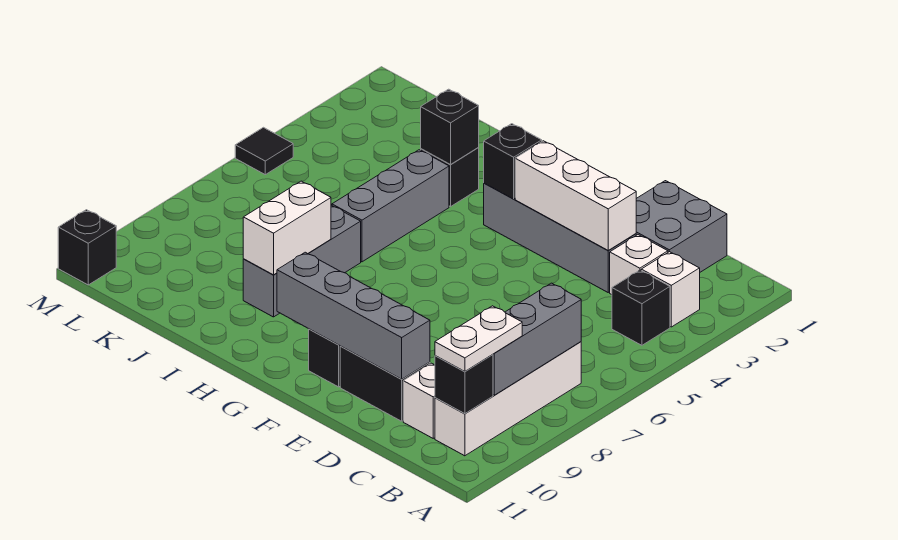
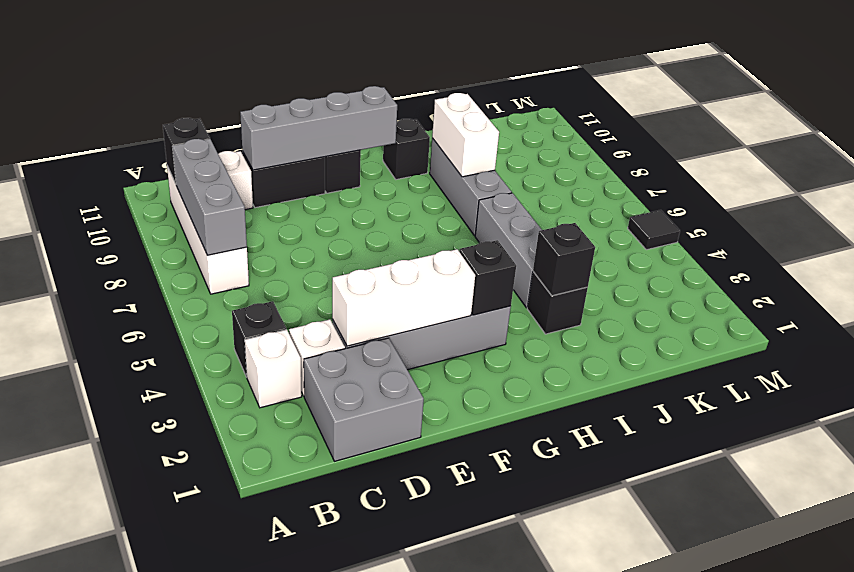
white plate B9:B10 level 3 -> none
black brick M11 level 1 -> black brick H10 level 1

